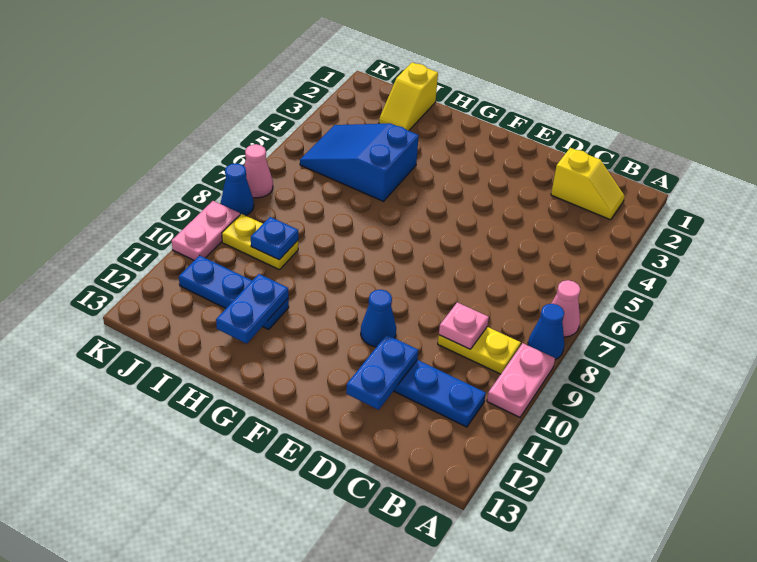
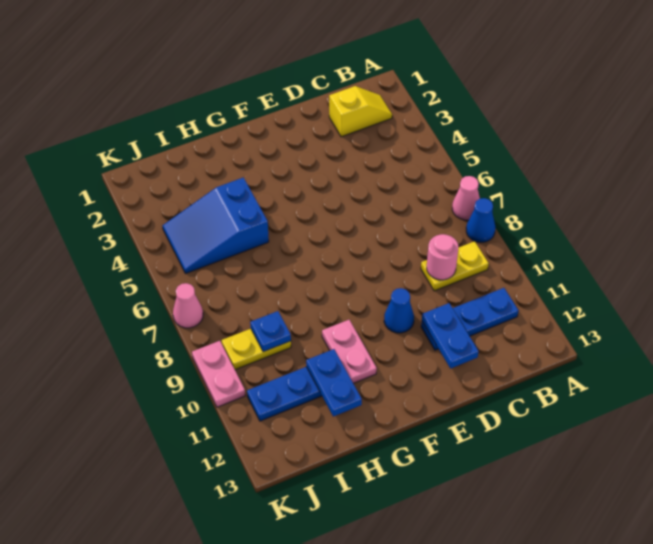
pink plate A9:A10 level 1 -> pink plate G10:G11 level 1
pink plate C9 level 2 -> pink round brick C9 level 2
yellow slope I1:I2 level 1 top 1 -> none
blue cone K8 level 1 -> none

